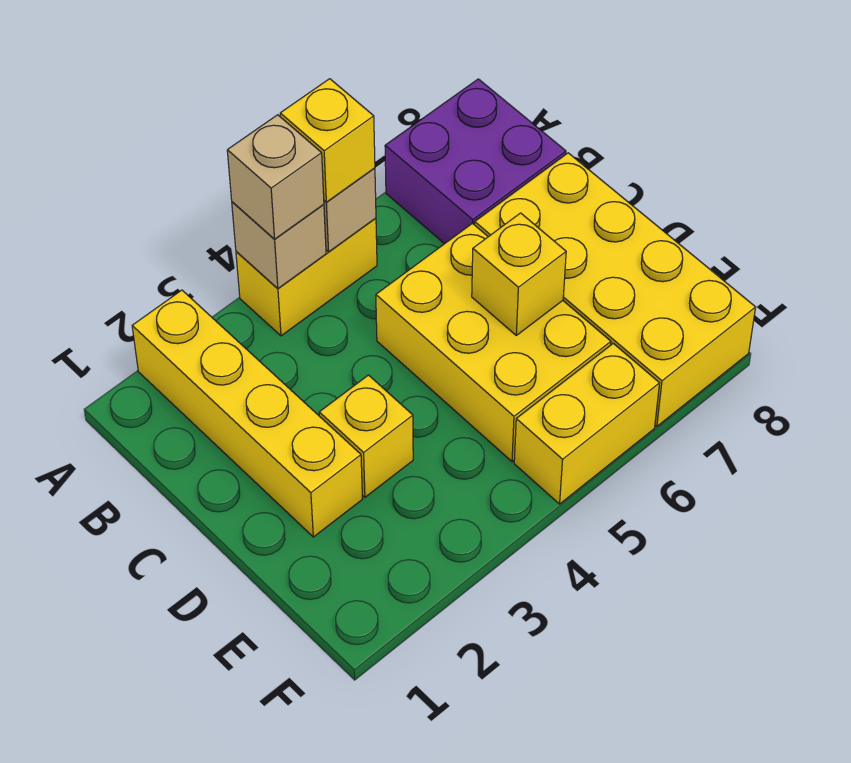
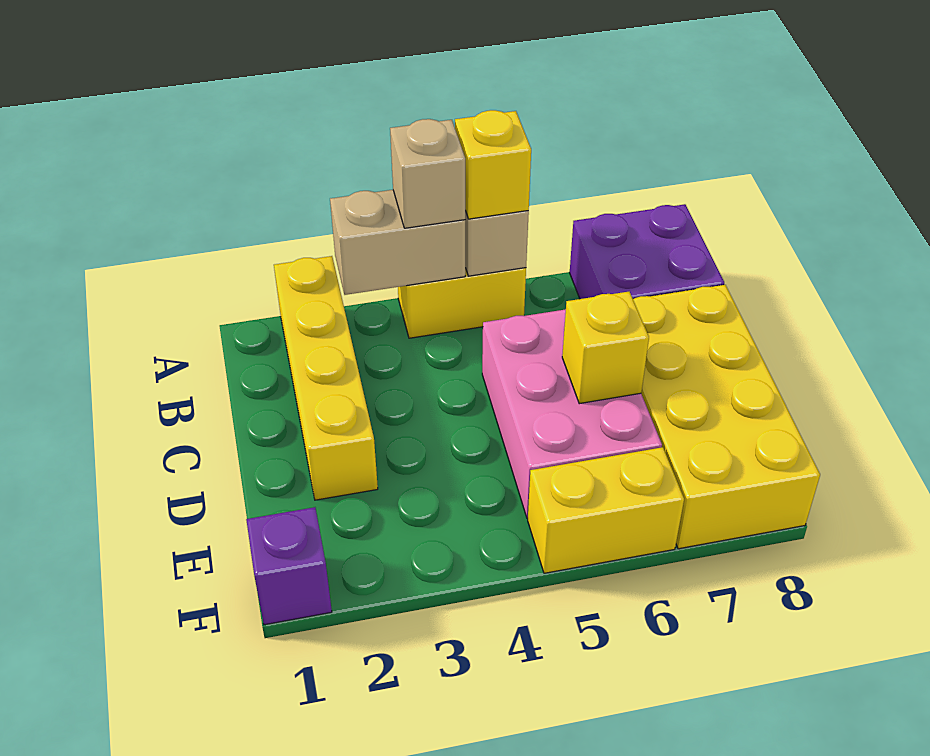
tan brick A4 level 2 -> tan brick A3:A4 level 2
yellow brick C5:E6 level 1 -> pink brick C5:E6 level 1
yellow brick D3 level 1 -> none
none -> purple brick F1 level 1

